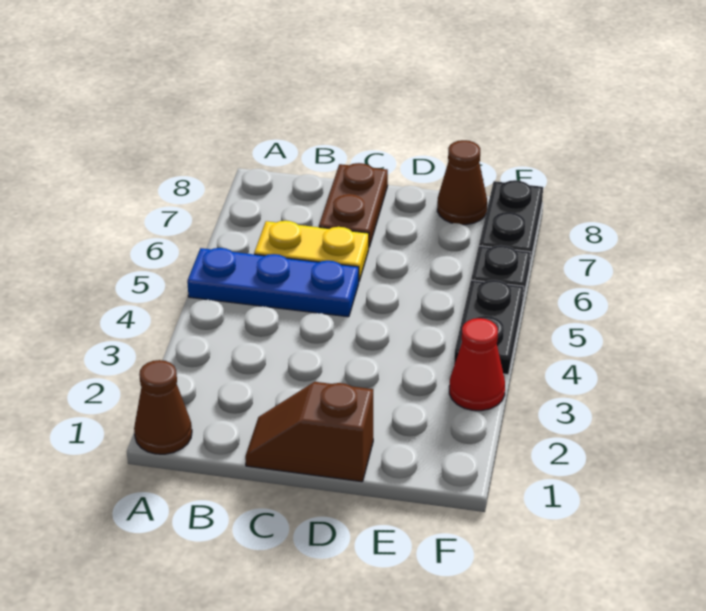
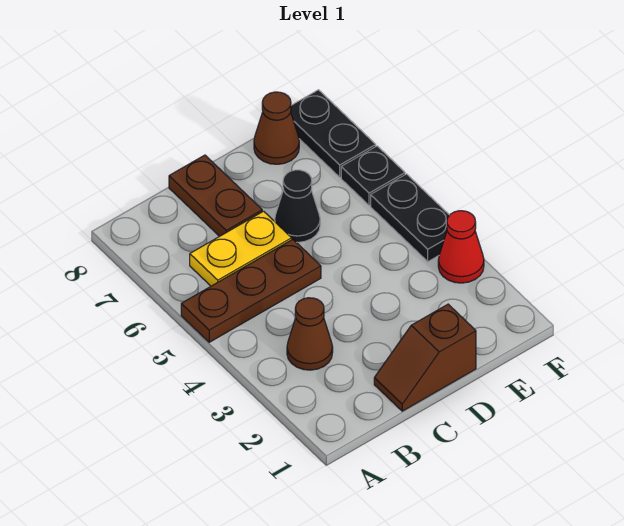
brown cone A1 level 1 -> brown cone B3 level 1
blue plate A5:C5 level 1 -> brown plate A5:C5 level 1
none -> black cone D6 level 1

